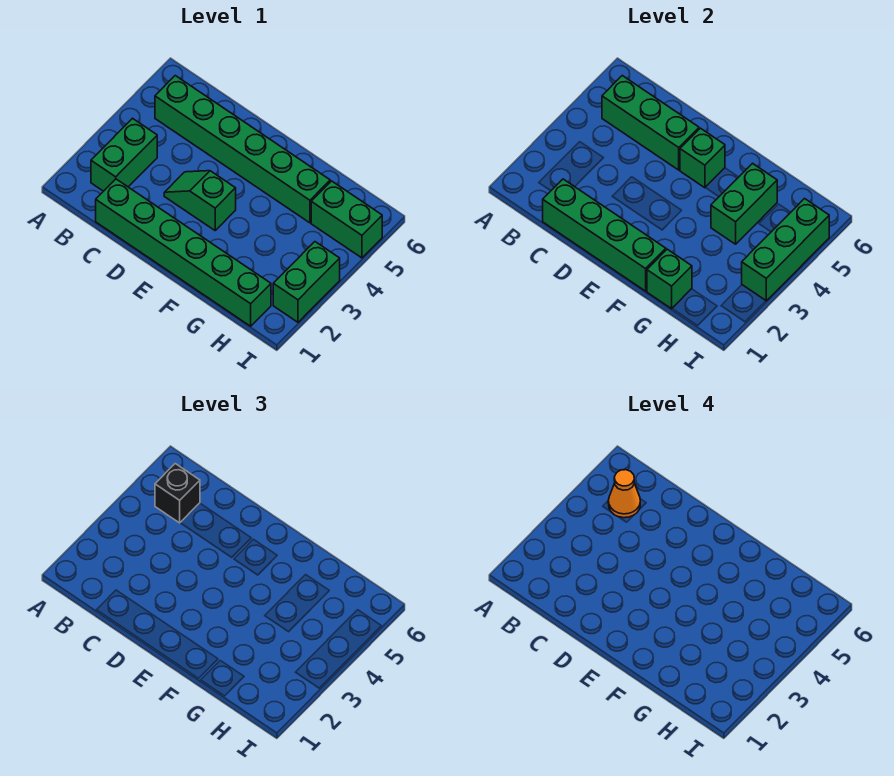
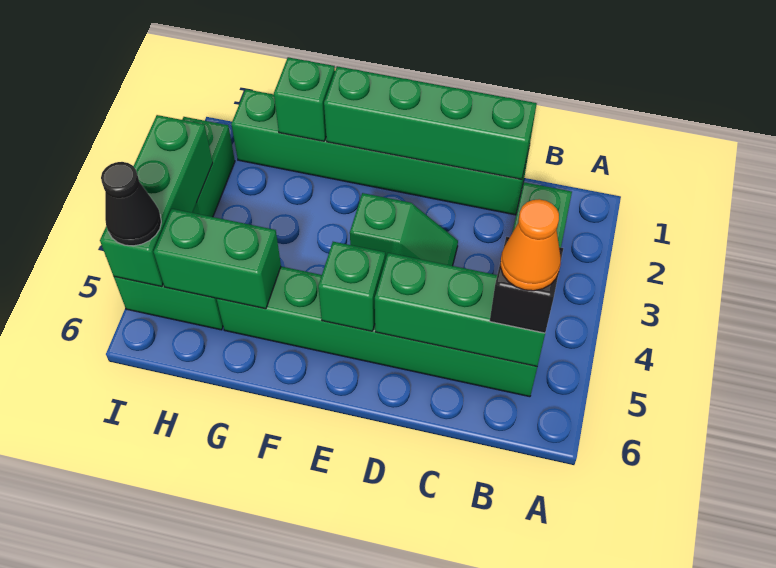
green brick G4:G5 level 2 -> green brick G5:H5 level 2
none -> black cone I5 level 3

